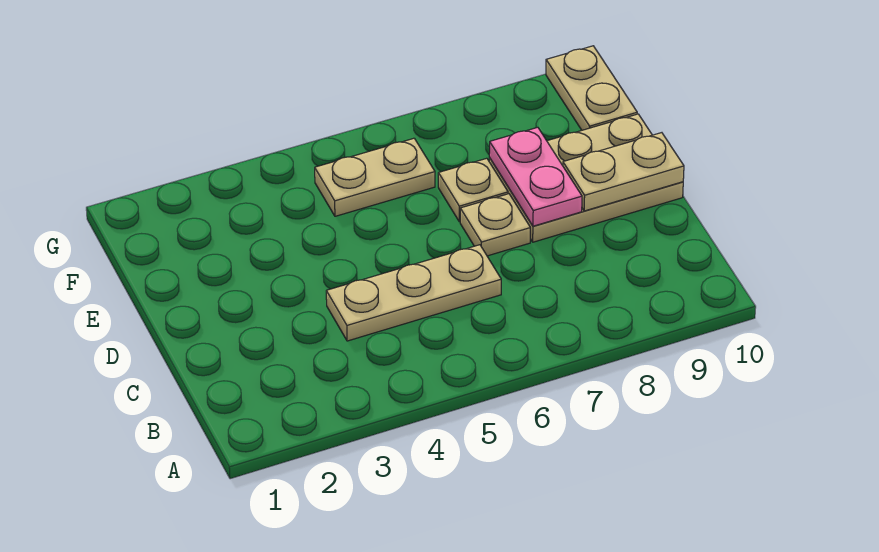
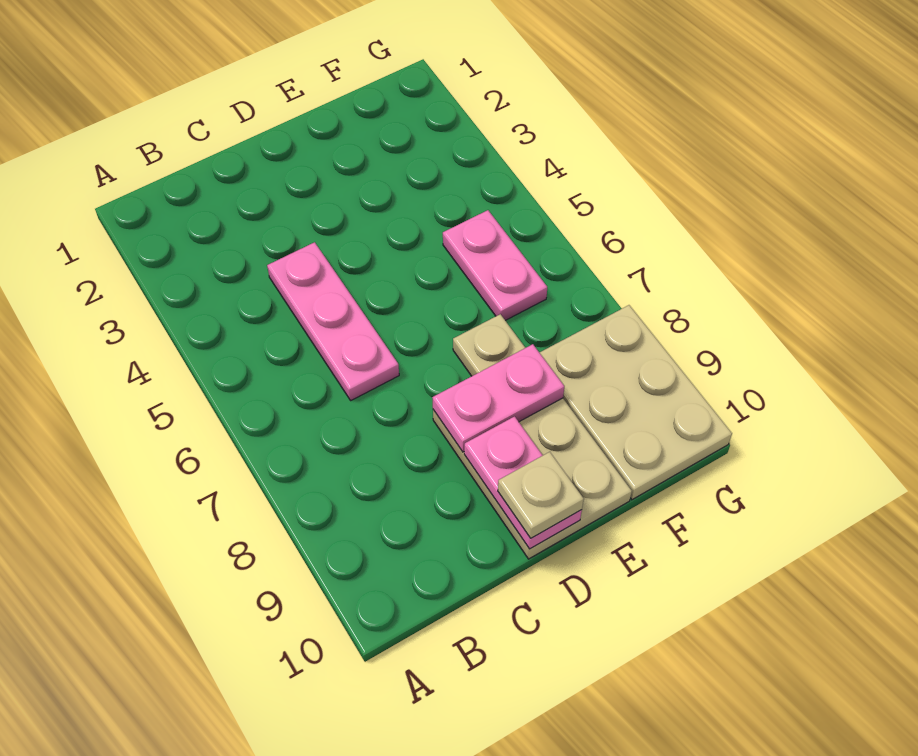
tan plate C4:C6 level 1 -> pink plate C4:C6 level 1
tan plate D7 level 1 -> tan plate D10 level 3
tan plate D9:D10 level 2 -> pink plate D9:D10 level 2
tan plate F5:F6 level 1 -> pink plate F5:F6 level 1
tan plate F10:G10 level 1 -> tan plate F8:G10 level 1

